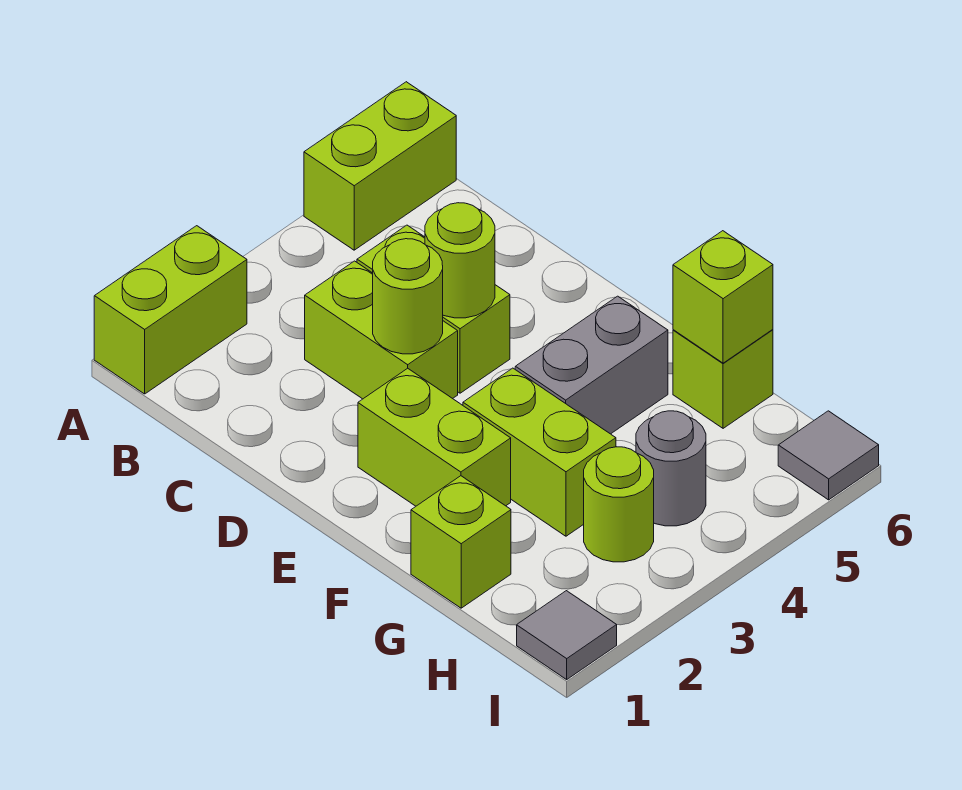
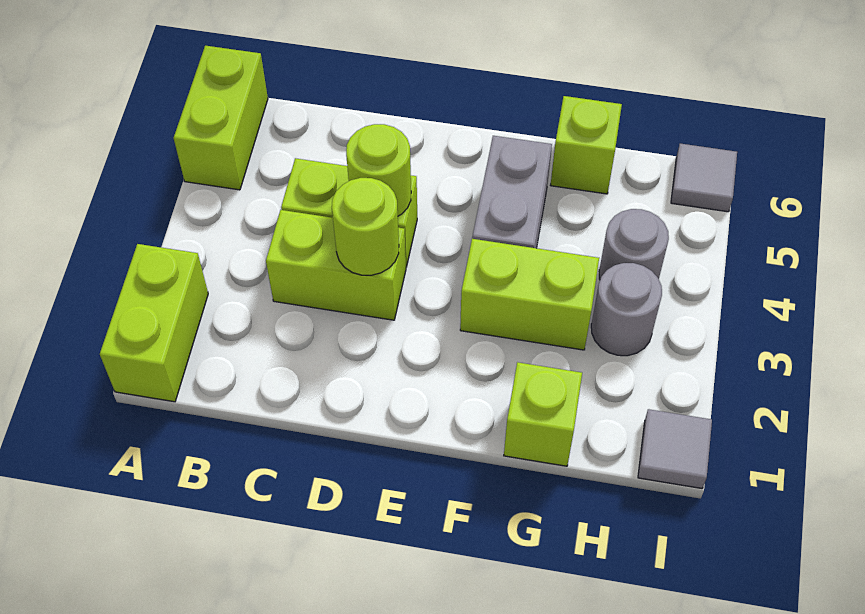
lime brick E2:F2 level 1 -> none
lime brick G6 level 2 -> none
lime round brick H3 level 1 -> grey round brick H3 level 1

